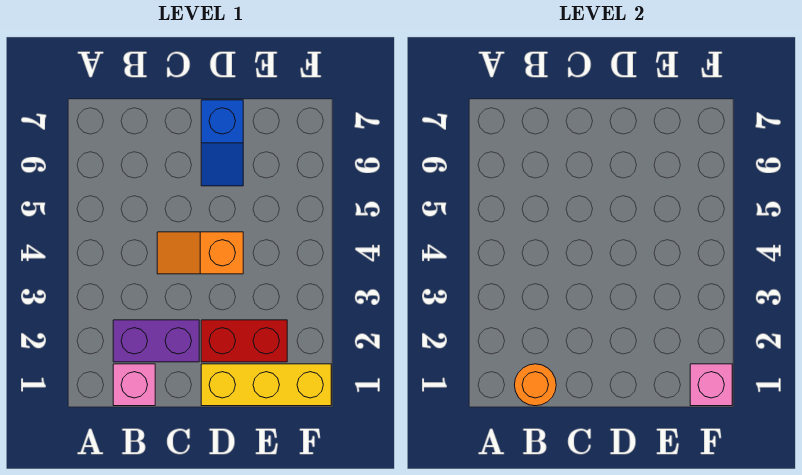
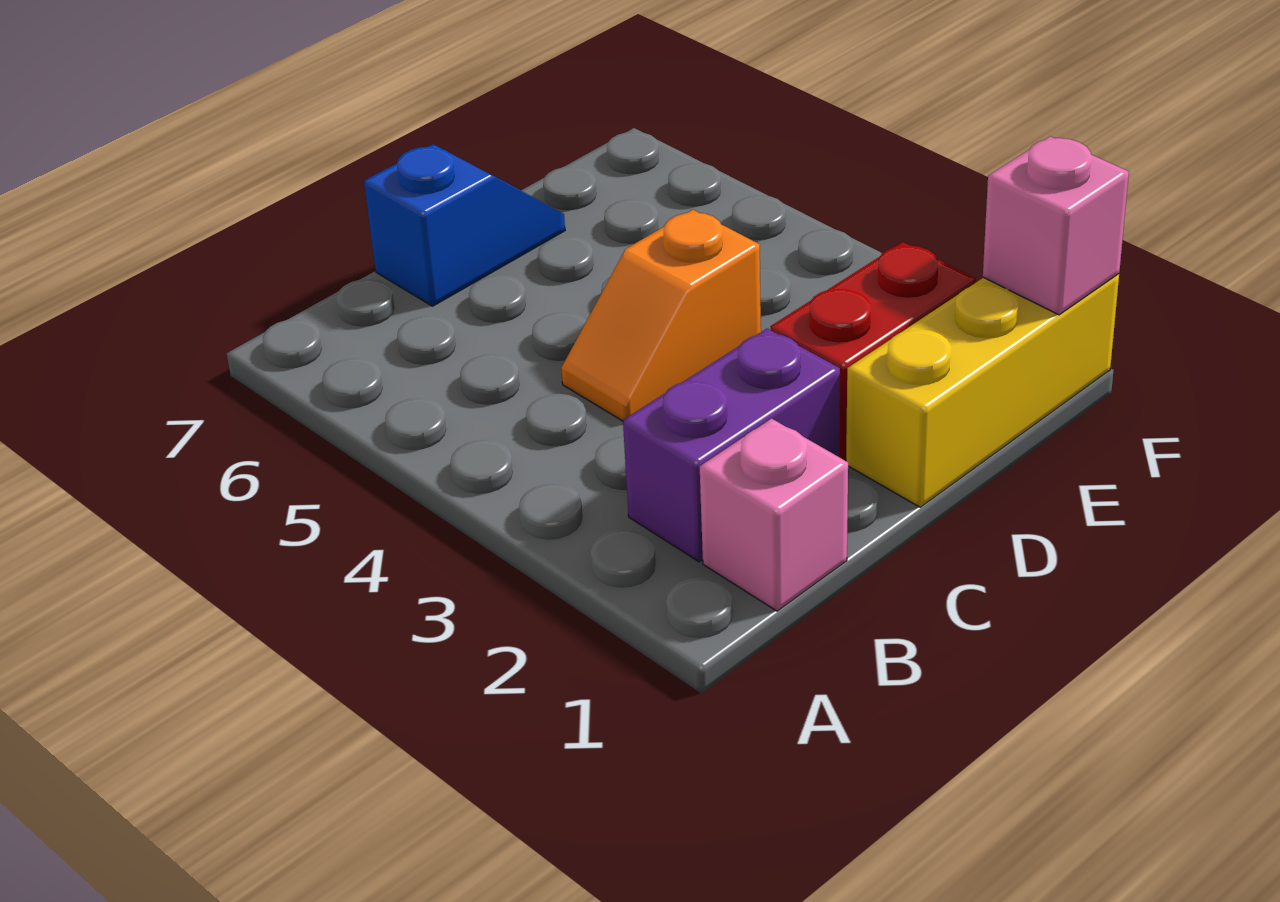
orange round brick B1 level 2 -> none
blue slope D6:D7 level 1 top 7 -> blue slope C7:D7 level 1 top C

